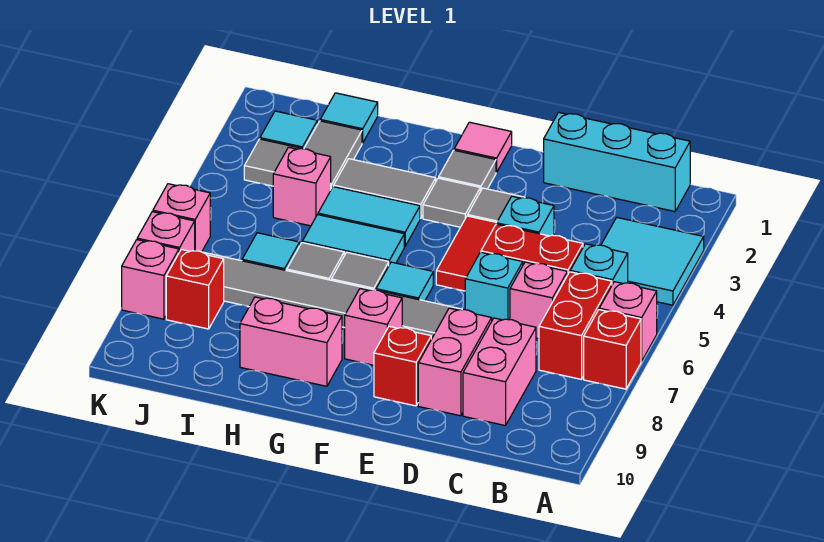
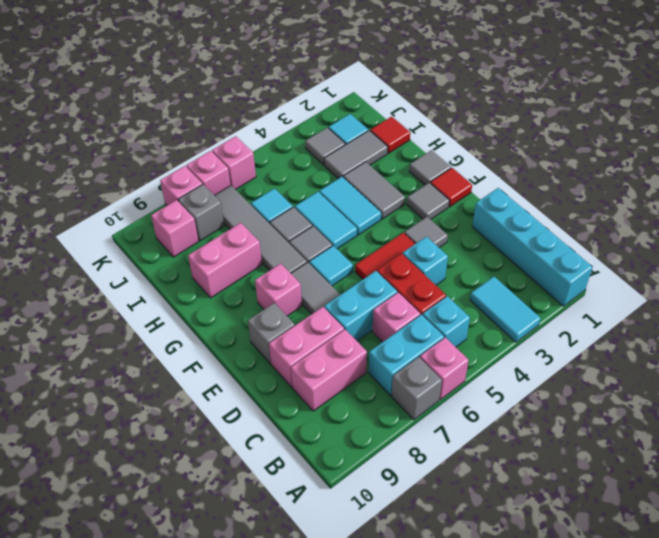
cyan tile A3:B4 level 1 -> cyan tile A3:B3 level 1
red brick A7 level 1 -> grey brick A7 level 1
cyan brick B1:D1 level 1 -> cyan brick A1:D1 level 1
red brick B6:B7 level 1 -> cyan brick B6:B7 level 1
cyan brick D6 level 1 -> cyan brick D6:D7 level 1
red brick E9 level 1 -> grey brick E9 level 1
pink tile F1 level 1 -> red tile F1 level 1
grey tile F3 level 1 -> grey tile G1 level 1
pink brick G9:H9 level 1 -> pink brick H8:H9 level 1
cyan tile I1 level 1 -> red tile I1 level 1
pink brick I4 level 1 -> pink brick J9 level 1
red brick J8 level 1 -> grey brick J8 level 1

